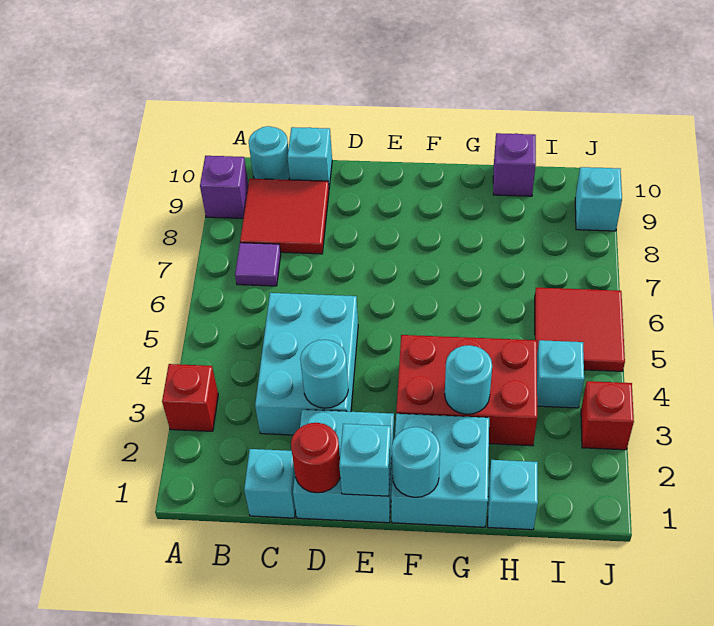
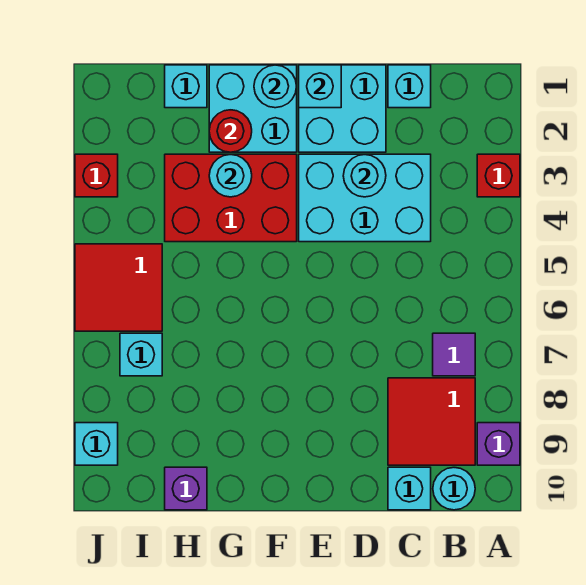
cyan brick C3:D5 level 1 -> cyan brick C3:E4 level 1
red round brick D1 level 2 -> red round brick G2 level 2
cyan brick I4 level 1 -> cyan brick I7 level 1

